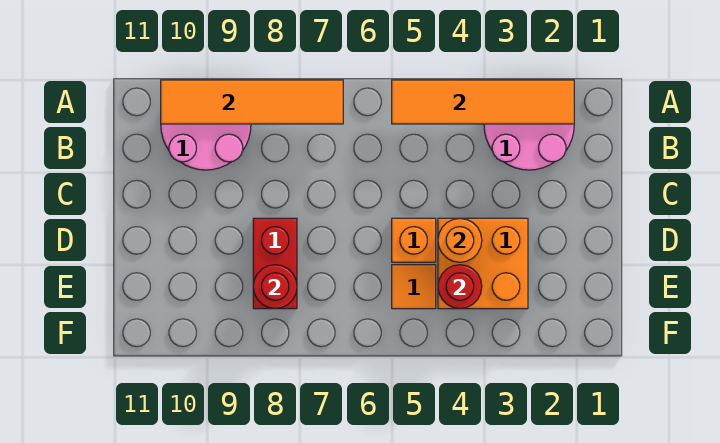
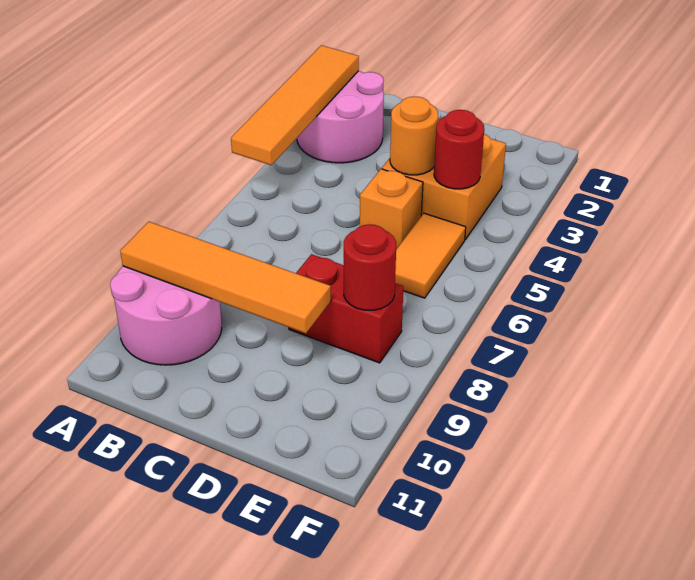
orange tile A7:A10 level 2 -> orange tile A9:D9 level 2
orange tile E5 level 1 -> orange tile E5:E6 level 1

